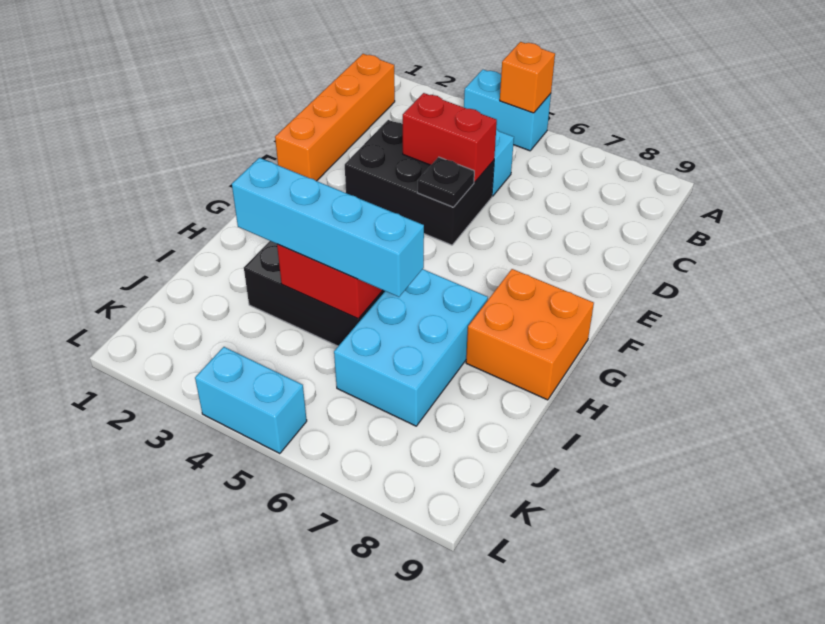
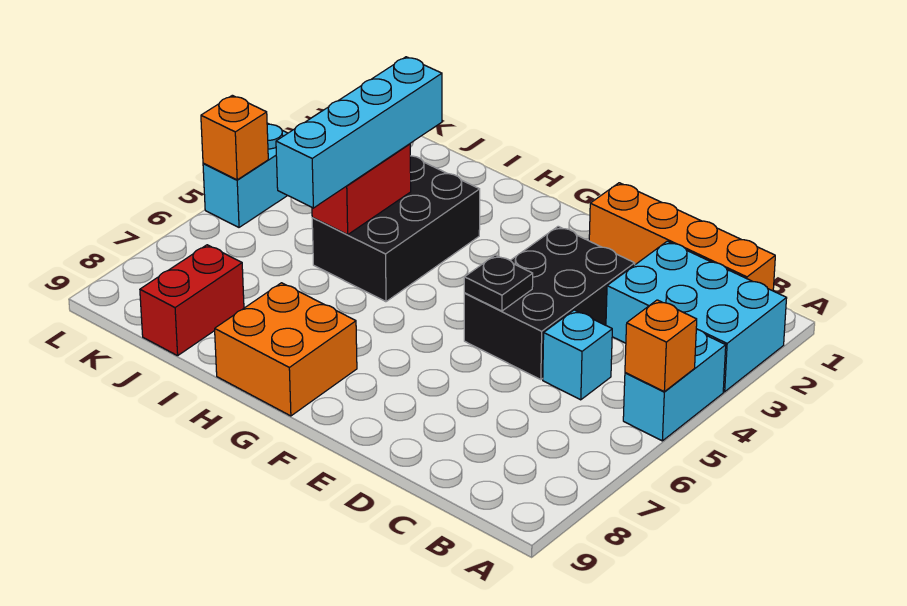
red brick D4:D5 level 2 -> red brick J8:J9 level 1
cyan brick H6:J7 level 1 -> cyan brick A2:C3 level 1
none -> orange brick L5 level 2

